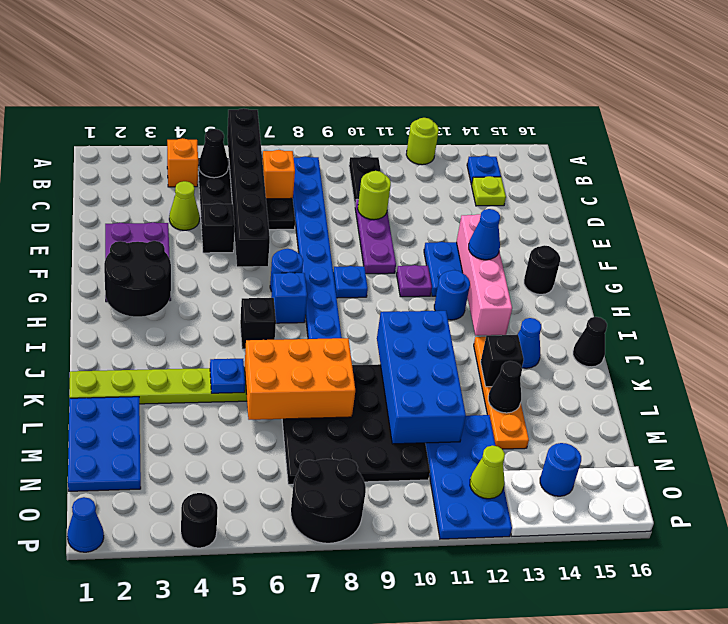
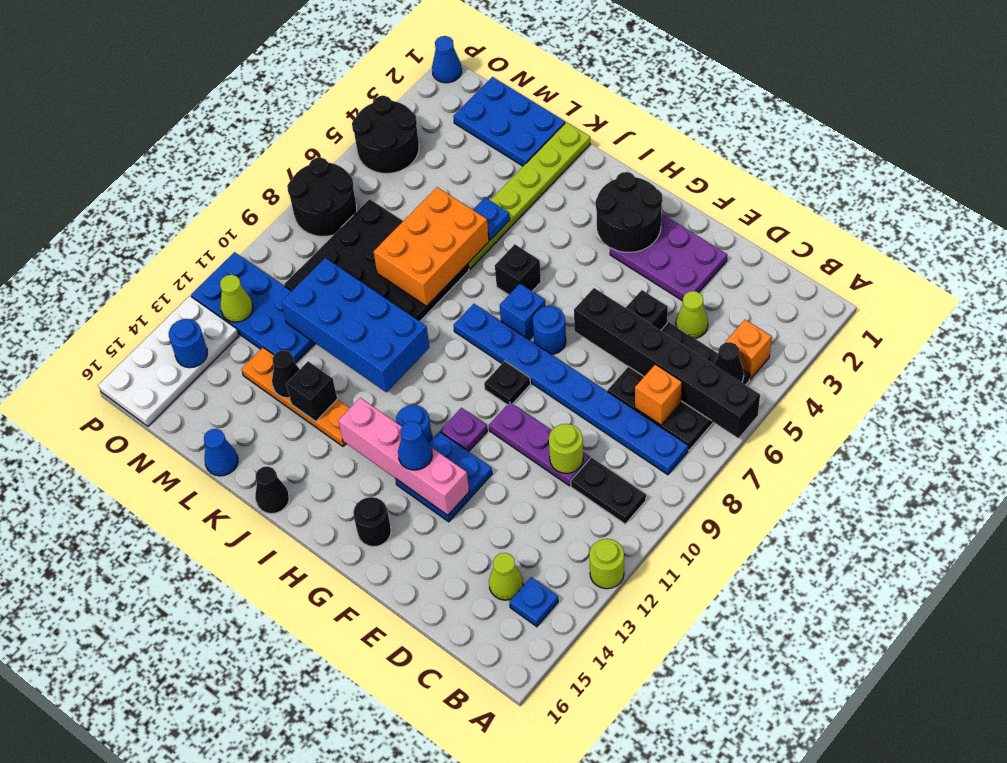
lime plate C14 level 1 -> lime cone C14 level 1
blue plate G9 level 1 -> black plate G9 level 1
blue cone J14 level 1 -> blue cone L16 level 1
black round brick P4 level 1 -> black round brick O4:P5 level 1

